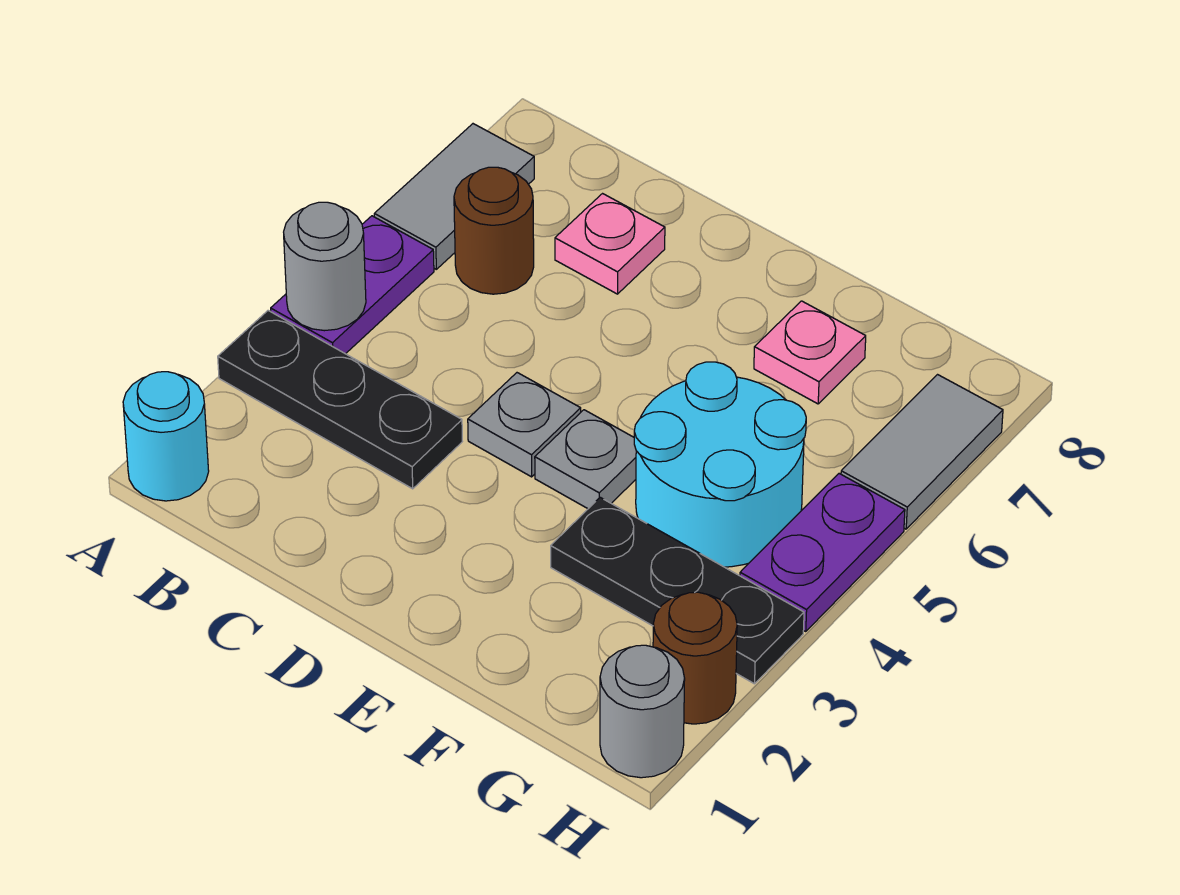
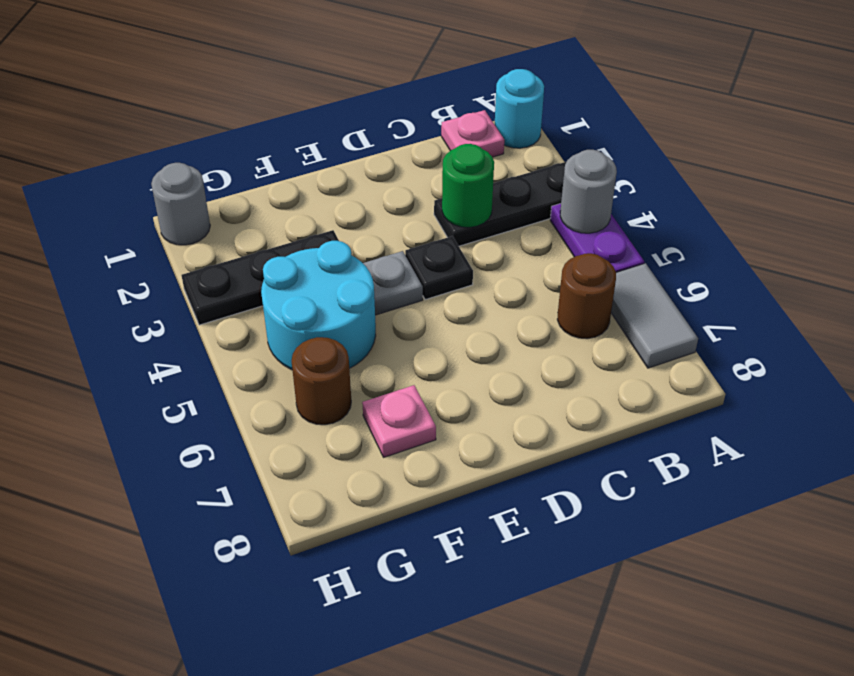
none -> green round brick C3 level 2
pink plate C7 level 1 -> pink plate B1 level 1
grey plate D4 level 1 -> black plate D4 level 1
brown round brick H2 level 1 -> brown round brick G6 level 1
purple plate H4:H5 level 1 -> none
grey tile H6:H7 level 1 -> none

